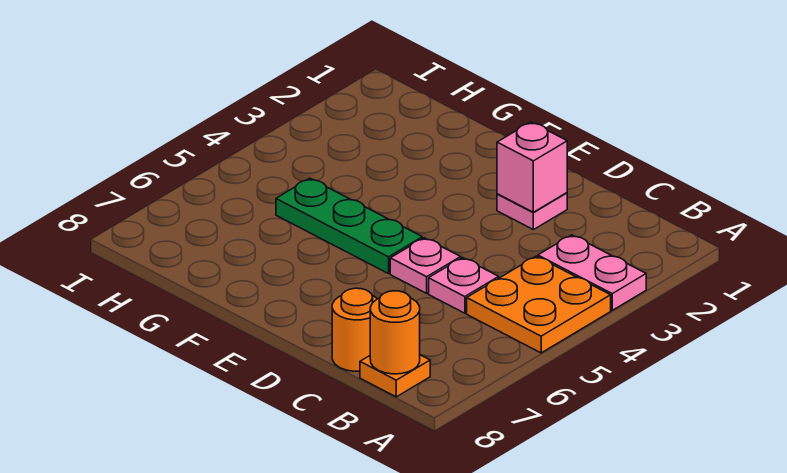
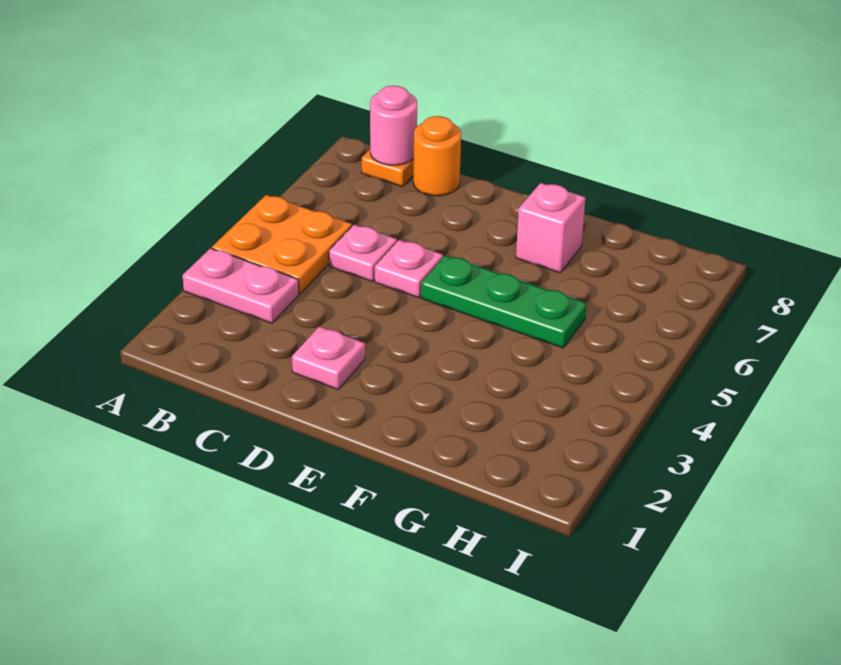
orange round brick B8 level 2 -> pink round brick B8 level 2
pink brick D2 level 2 -> pink brick F7 level 1

